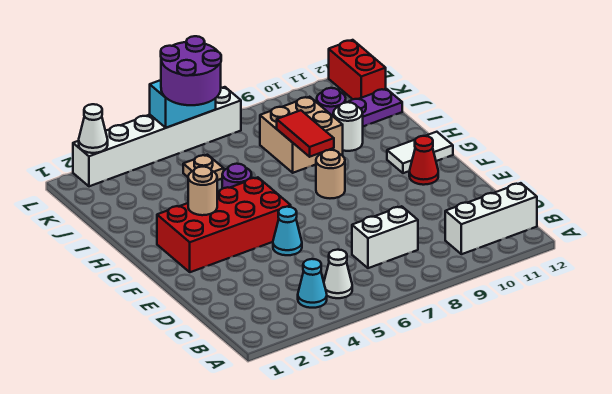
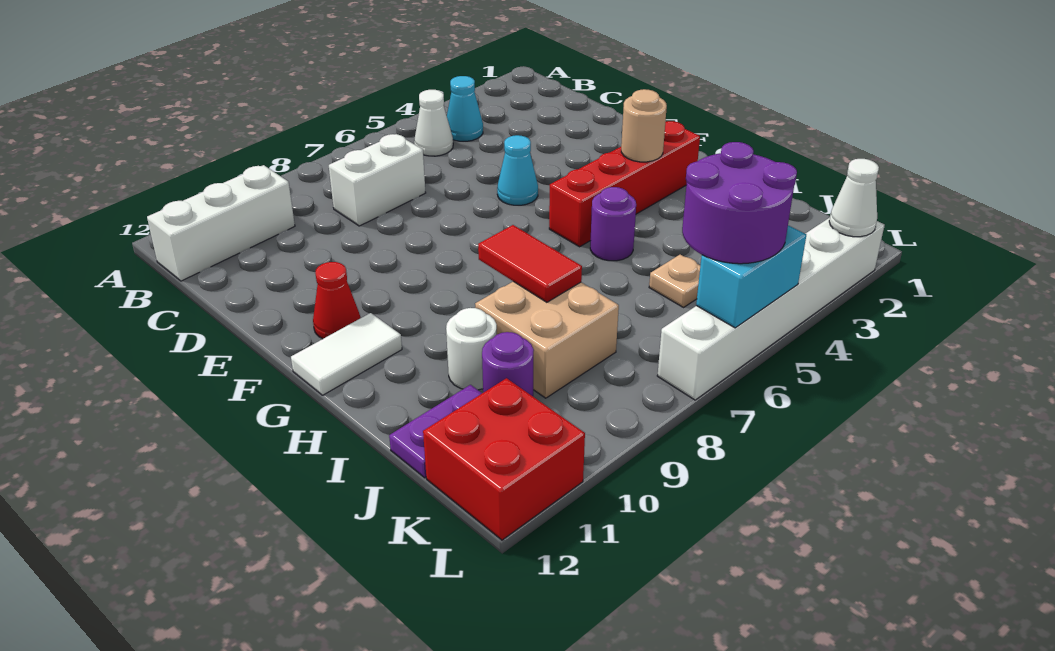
red brick F2:G5 level 1 -> red brick G2:G5 level 1
tan round brick G8 level 1 -> none
red brick K12:L12 level 1 -> red brick K11:L12 level 1

